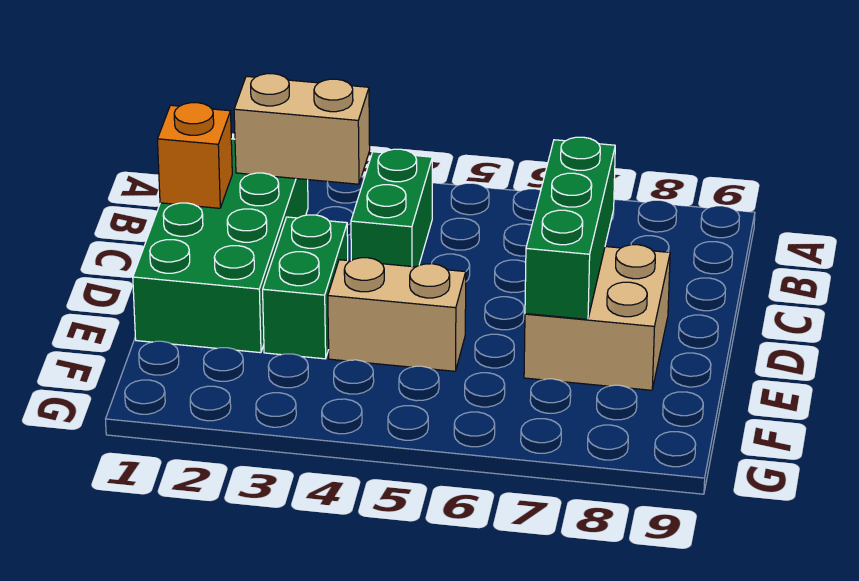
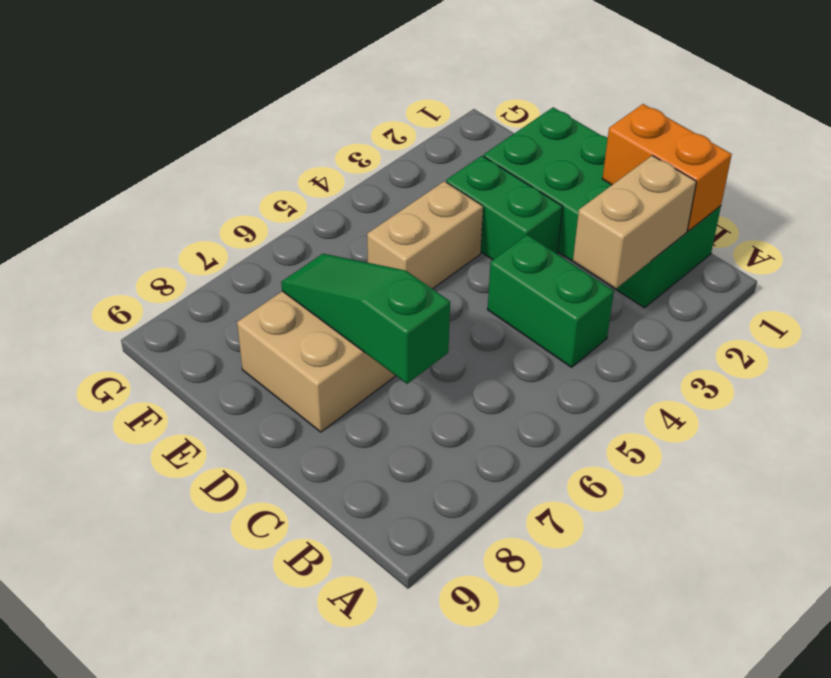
orange brick C1 level 2 -> orange brick B1:C1 level 2
green brick C7:E7 level 2 -> green slope C7:E7 level 2 top C

